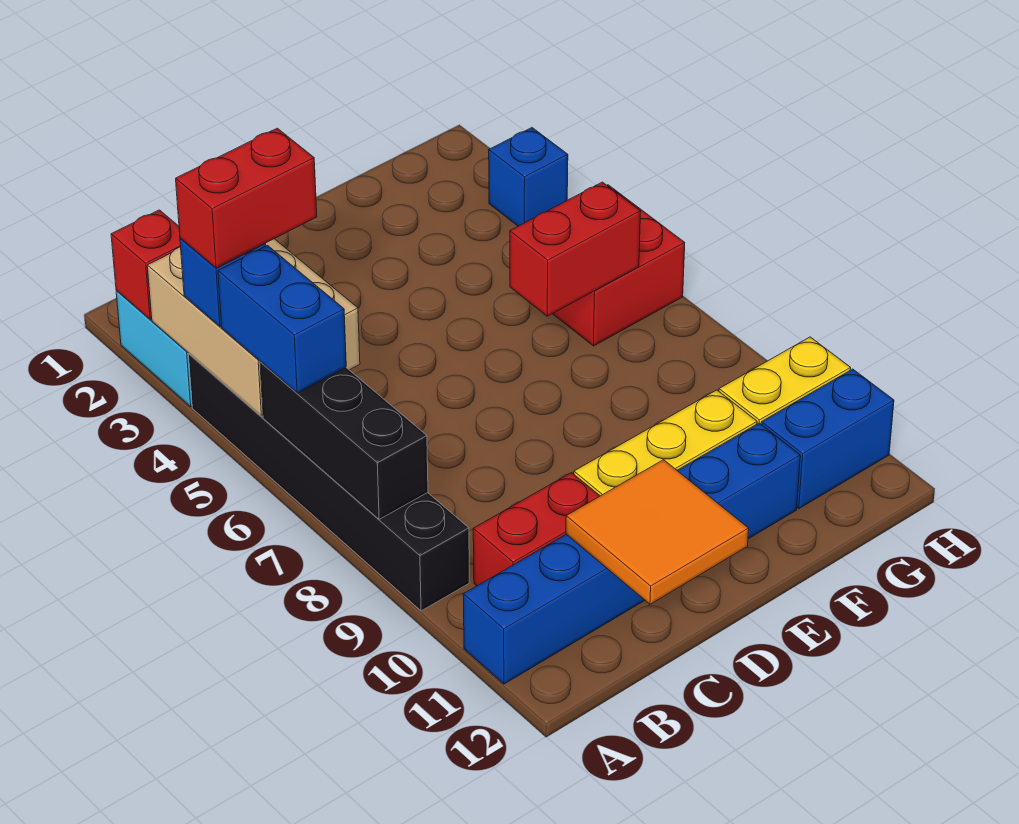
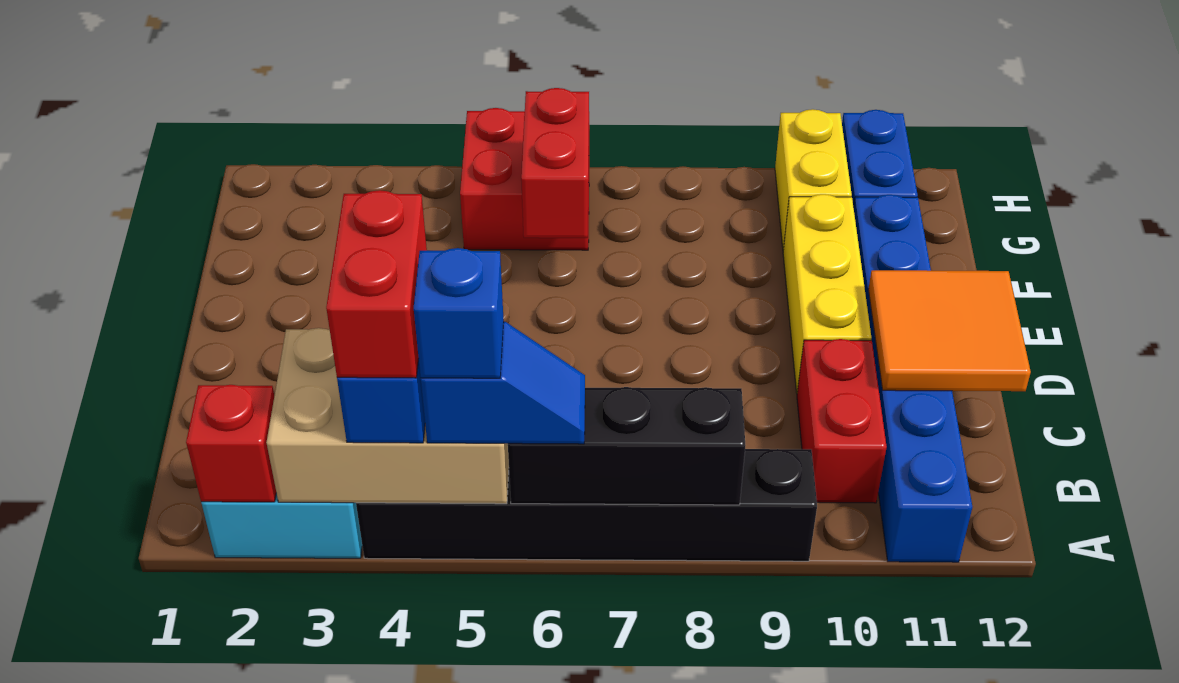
blue brick A5:A6 level 3 -> blue slope A5:A6 level 3 top 5
blue brick H3 level 1 -> blue brick A5 level 4

